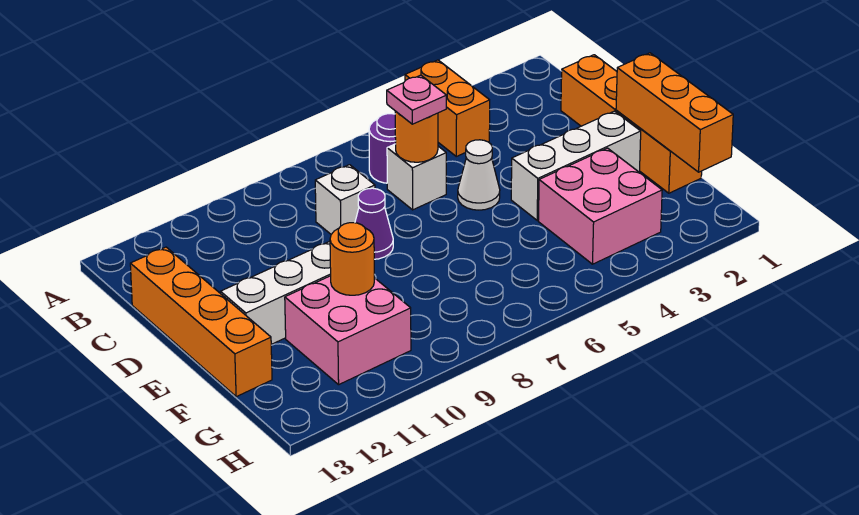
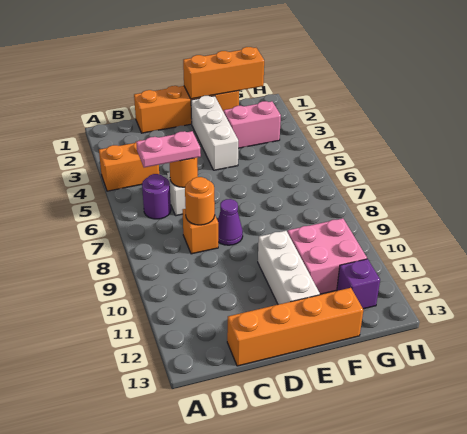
pink plate C6 level 3 -> pink plate B6:C6 level 3
white brick C8 level 1 -> orange brick C8 level 1
white cone D5 level 1 -> none
pink brick F3:G4 level 1 -> pink brick F3:G3 level 1
orange round brick F10 level 2 -> orange round brick C8 level 2
none -> purple brick G12 level 1

